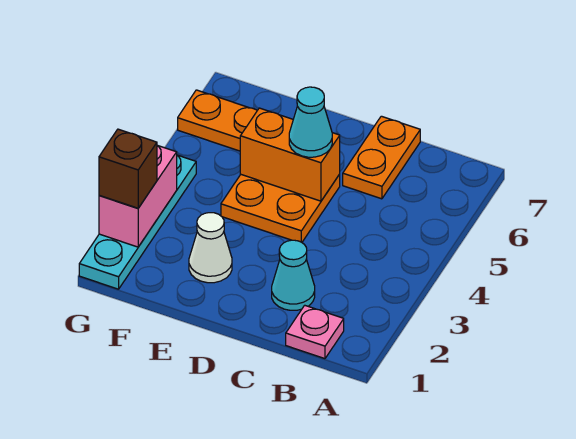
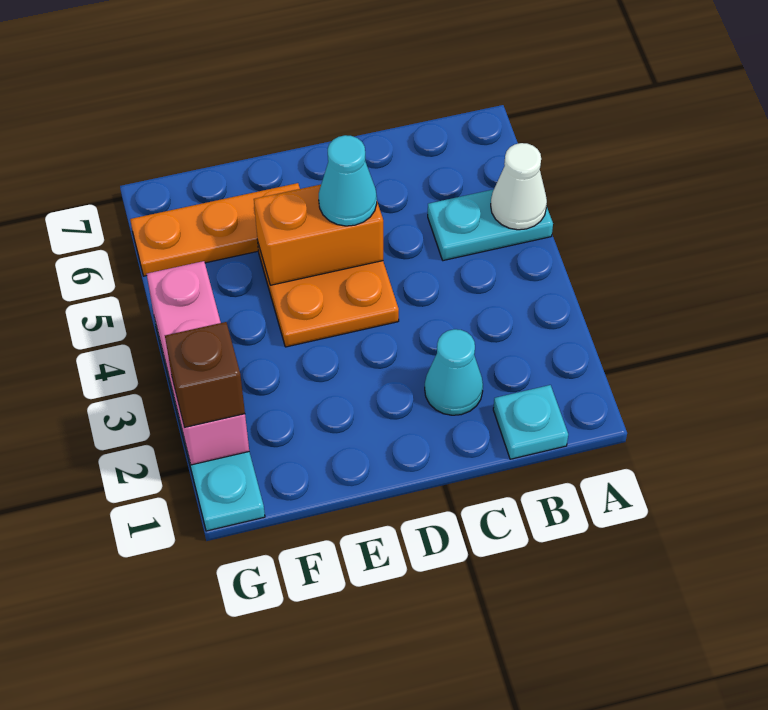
none -> cyan plate A5:B5 level 1
pink plate B1 level 1 -> cyan plate B1 level 1
orange plate C6:C7 level 1 -> none
white cone E2 level 1 -> white cone A5 level 2
pink brick G2:G3 level 2 -> pink brick G2:G4 level 2

